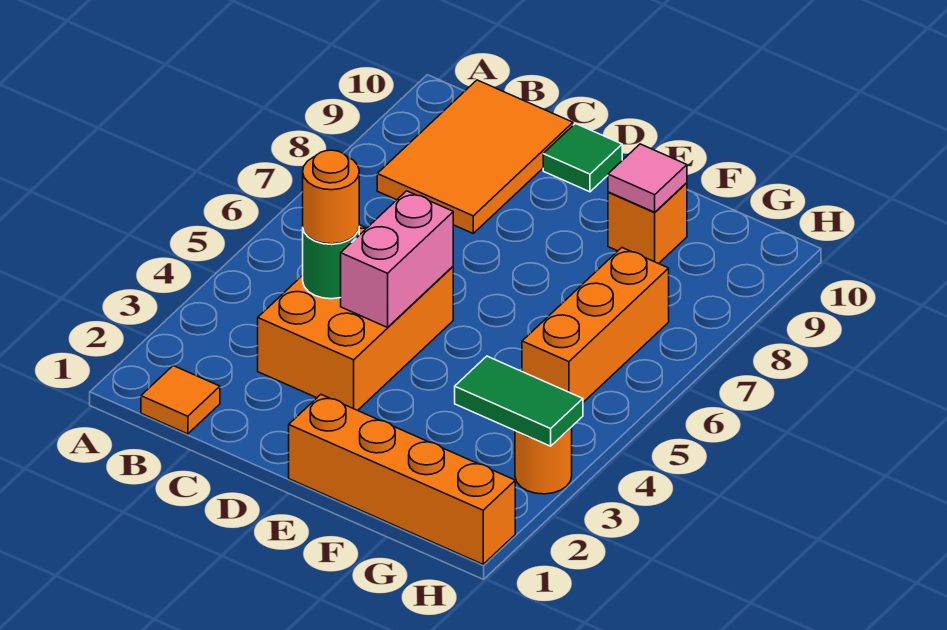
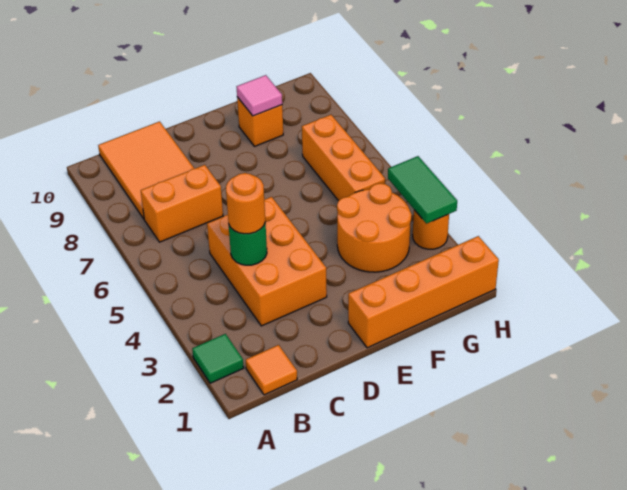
none -> orange brick B7:C7 level 1
pink brick D4:D5 level 2 -> none
green tile D10 level 1 -> green tile A2 level 1
none -> orange round brick F3:G4 level 1
green tile G3:H3 level 2 -> green tile H3:H4 level 2

